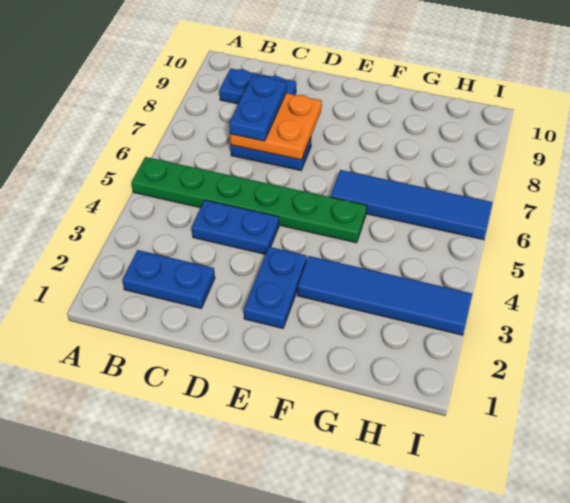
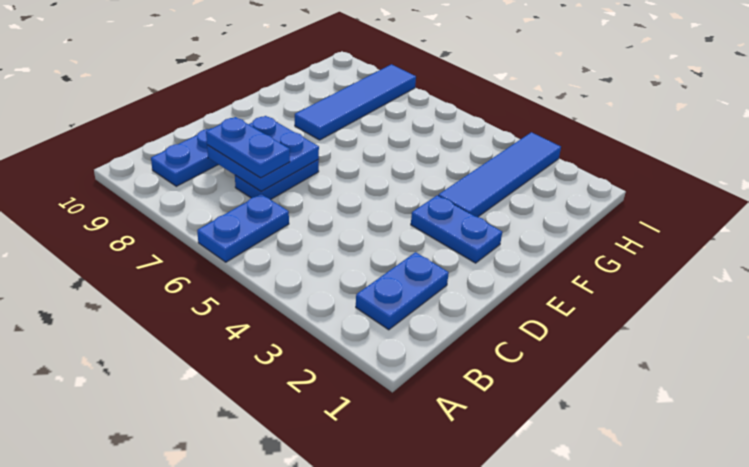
green plate A5:F5 level 1 -> none
blue plate C4:D4 level 1 -> blue plate A6:B6 level 1
orange plate C7:D8 level 2 -> blue plate C7:D8 level 2
blue tile F6:I6 level 1 -> blue tile F8:I8 level 1

